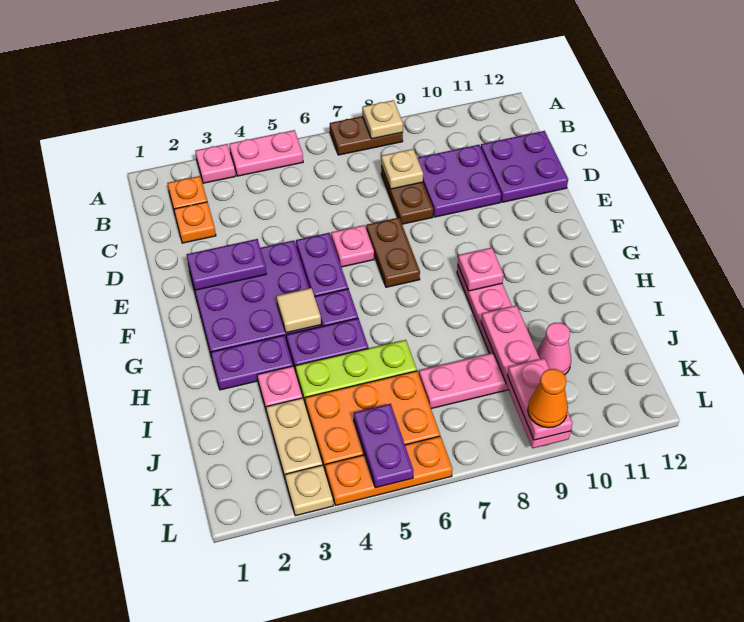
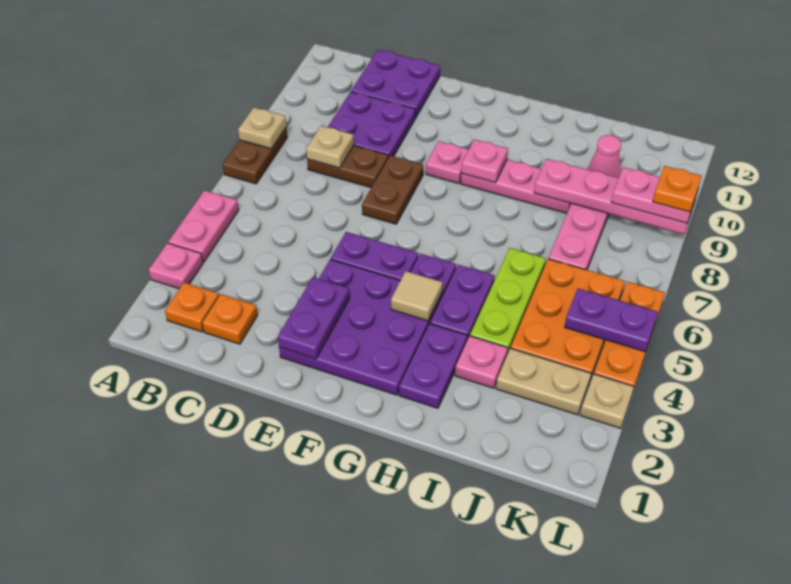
pink plate E6 level 1 -> pink plate F9 level 1
brown plate E7:F7 level 1 -> brown plate E7:E8 level 1
orange cone L9 level 4 -> orange plate L9 level 4

